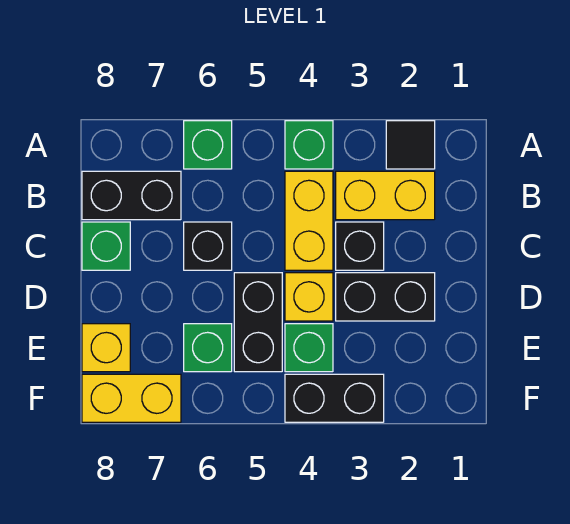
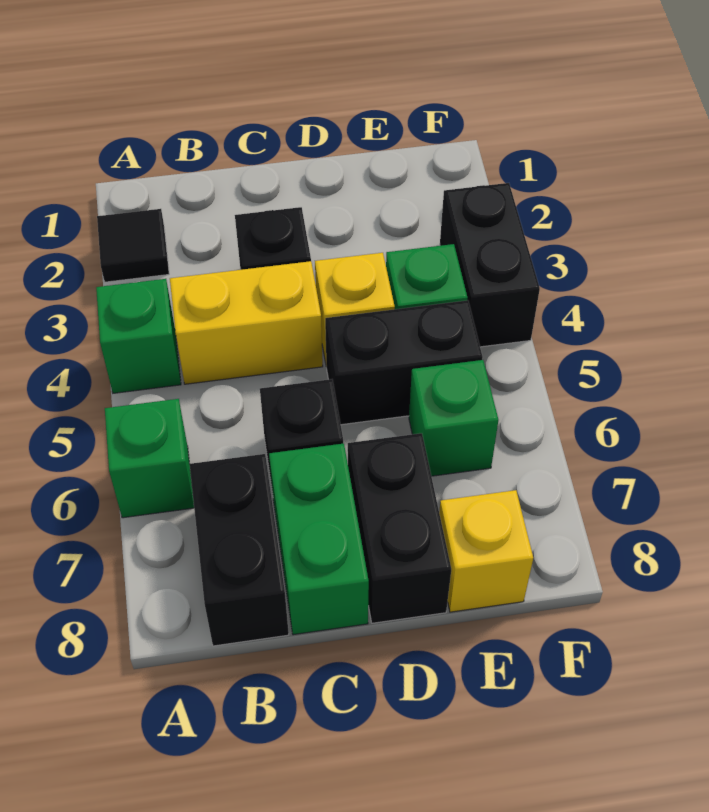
yellow brick B2:B3 level 1 -> none
green brick C8 level 1 -> green brick C7:C8 level 1
black brick D2:D3 level 1 -> black brick D7:D8 level 1
yellow brick F7:F8 level 1 -> none

